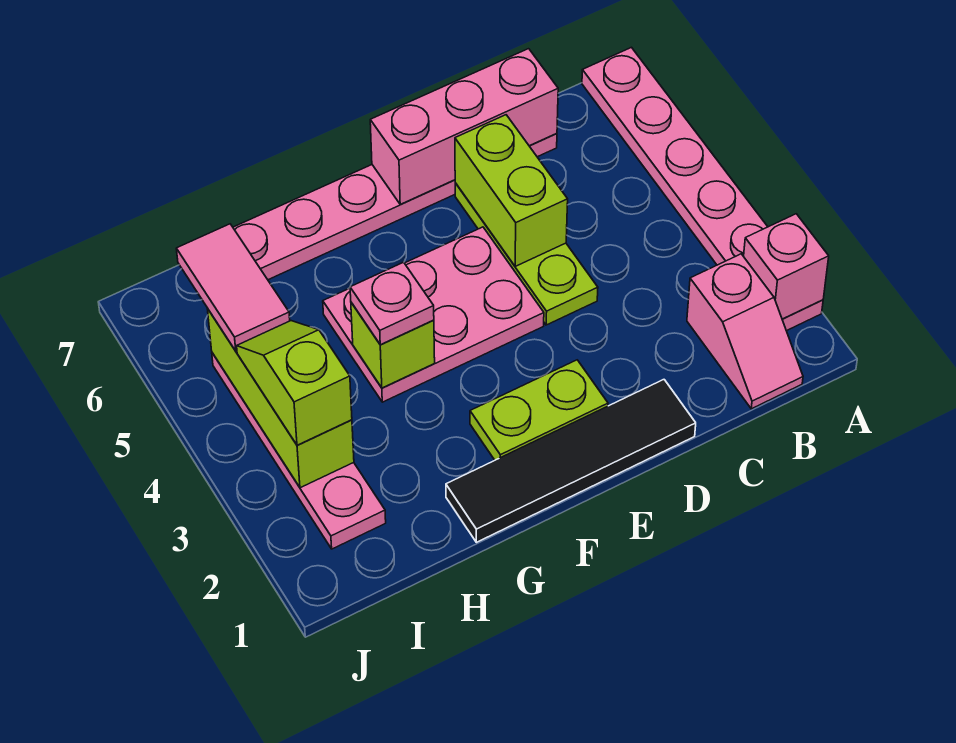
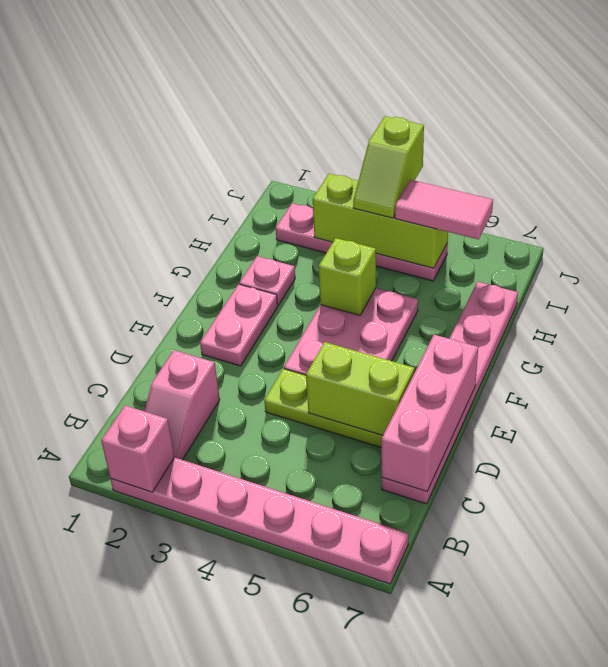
pink slope B1:B2 level 1 top 2 -> pink slope B2:C2 level 1 top C
black tile D1:G1 level 1 -> none
lime plate E2:F2 level 1 -> pink plate E2:F2 level 1
pink plate G4 level 3 -> pink plate G2 level 1
lime slope I3:I4 level 3 top 3 -> lime slope I4:J4 level 3 top J

